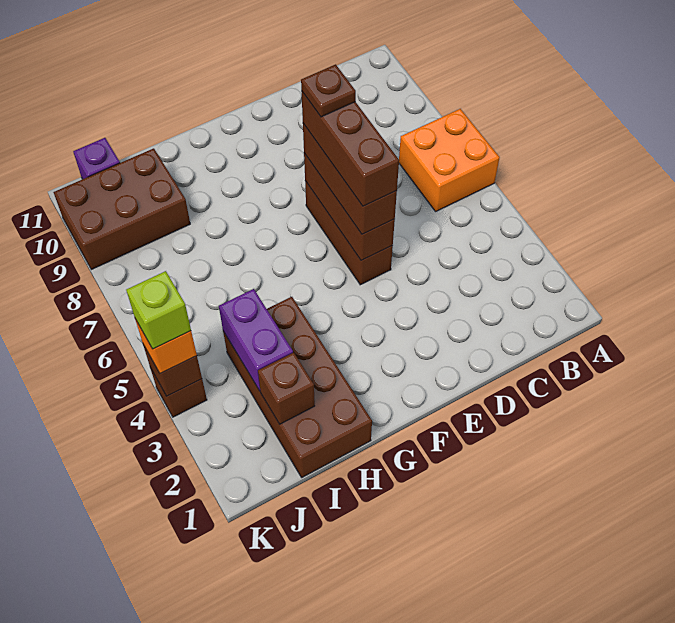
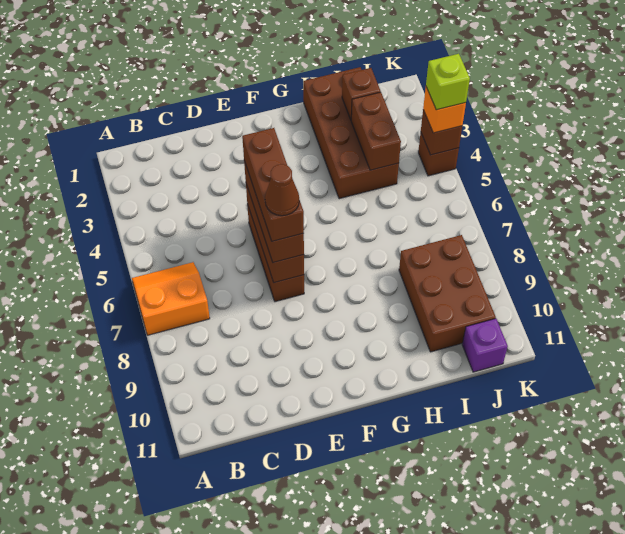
orange brick A6:B7 level 1 -> orange slope A6:B7 level 1 top 7
brown plate E7 level 5 -> brown cone E7 level 5
purple brick I3:I4 level 2 -> brown brick I3:I4 level 2
brown brick I9:K10 level 1 -> brown brick I8:J10 level 1

